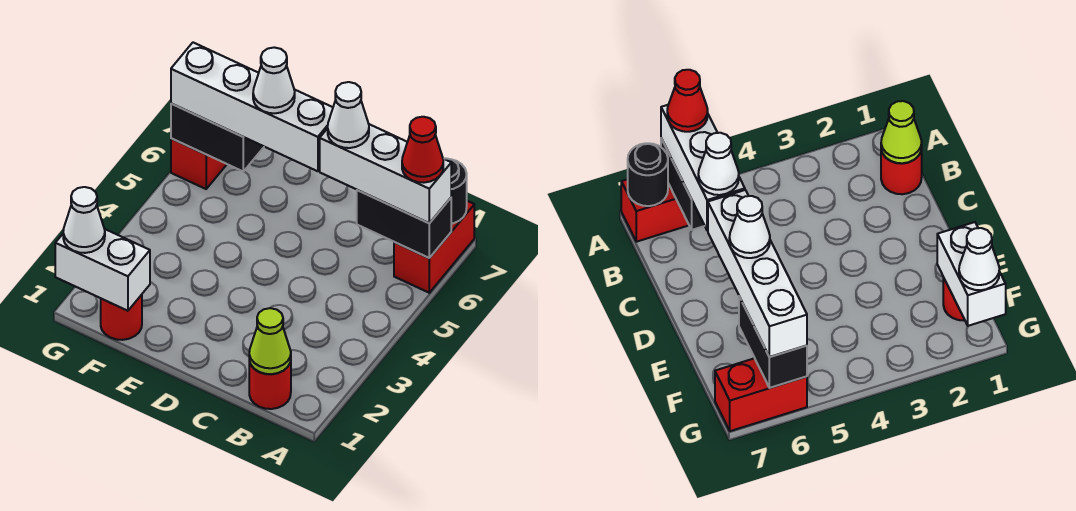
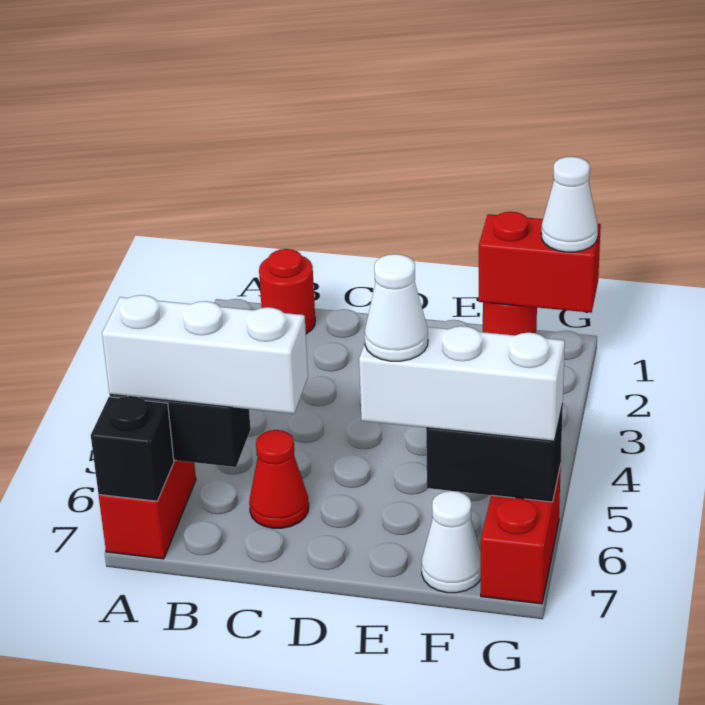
red cone A6 level 4 -> red cone C6 level 1
black round brick A7 level 2 -> black brick A7 level 2
lime cone B1 level 2 -> none
white cone C6 level 4 -> white cone F7 level 1
white brick D6:G6 level 3 -> white brick E6:G6 level 3
white brick F1:G1 level 2 -> red brick F1:G1 level 2

